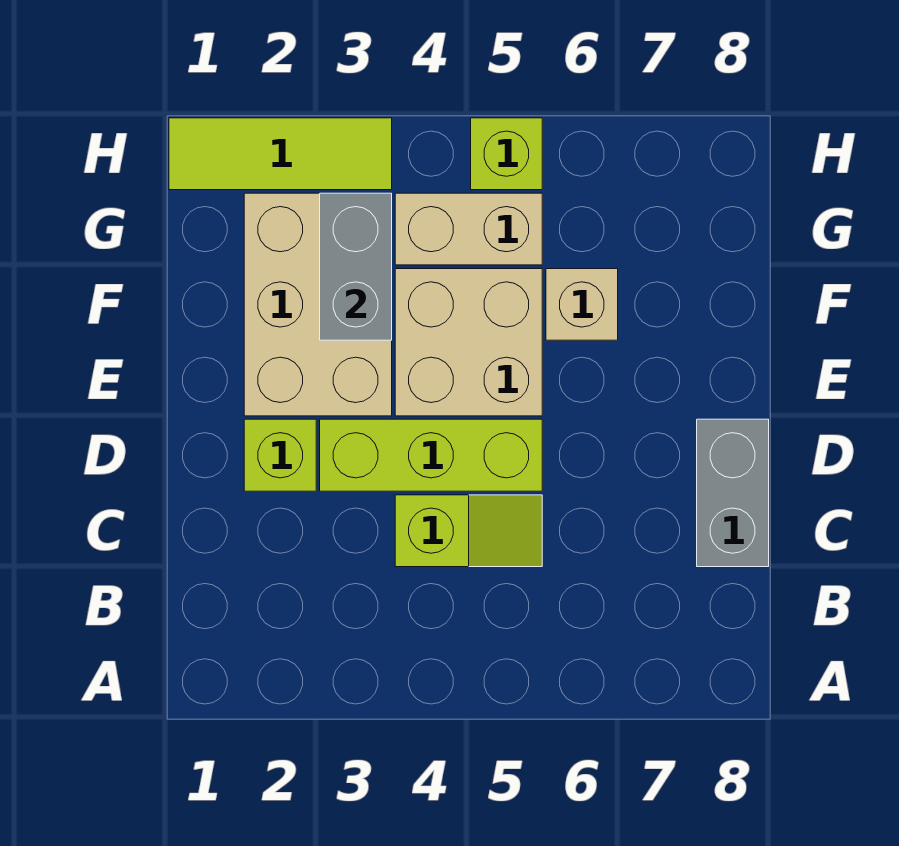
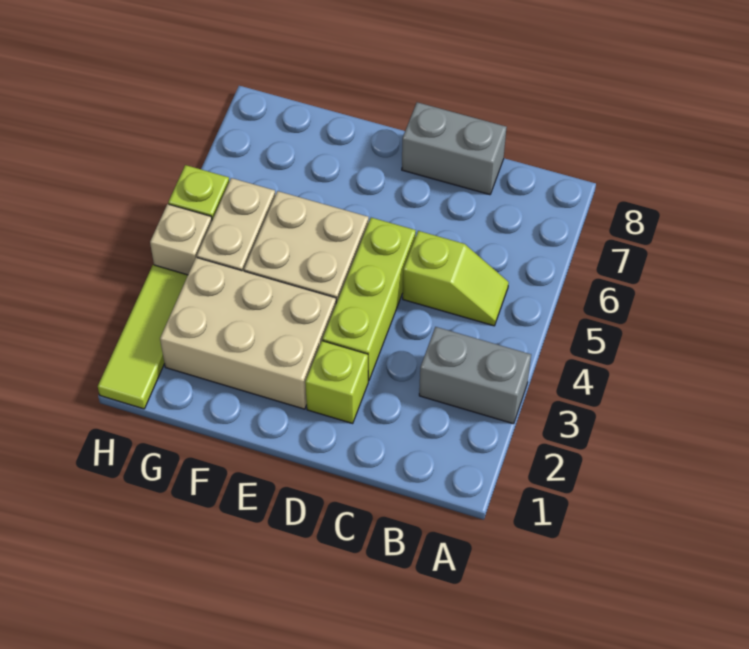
lime slope C4:C5 level 1 top 4 -> lime slope B5:C5 level 1 top C
grey brick F3:G3 level 2 -> grey brick A3:B3 level 1
tan brick F6 level 1 -> tan brick H4 level 1

